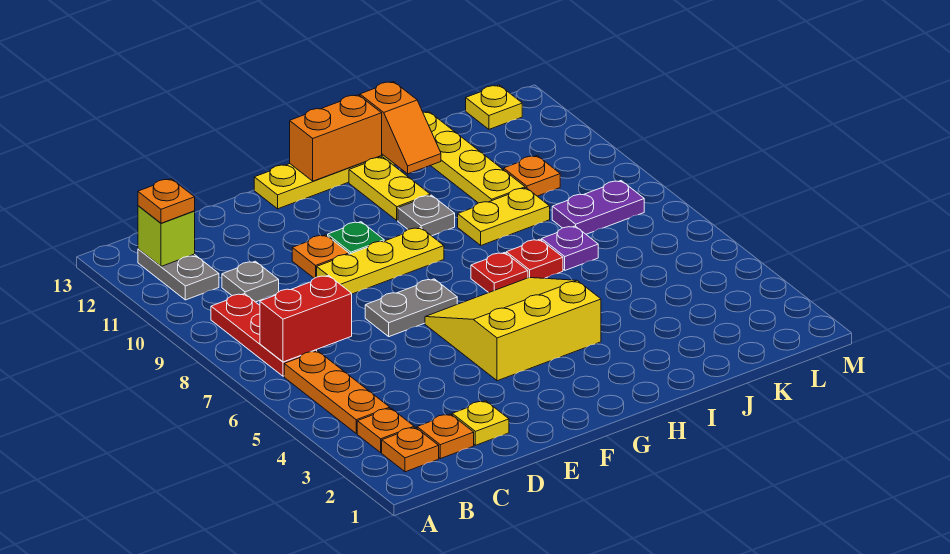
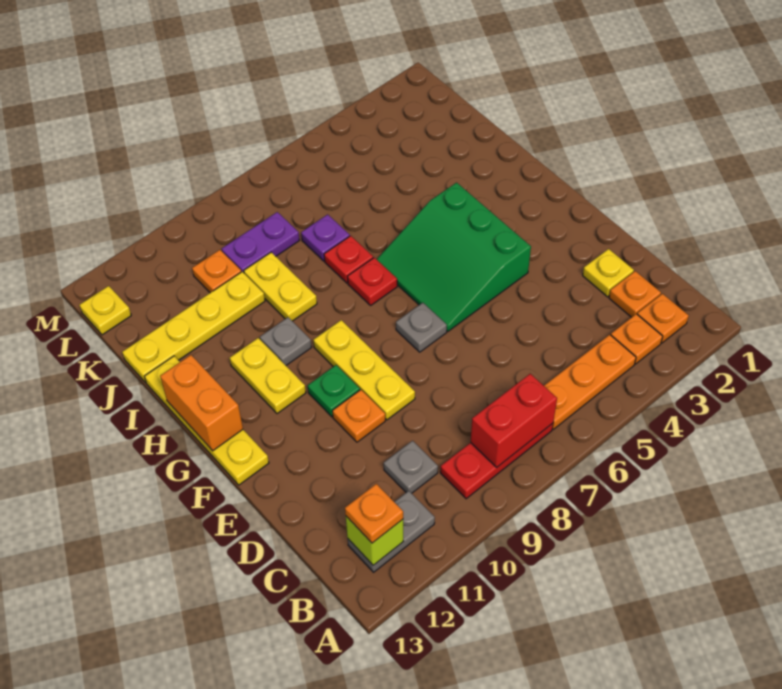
red brick B7:C7 level 2 -> red brick B7:B8 level 2
grey plate E7:F7 level 1 -> grey plate F7 level 1
yellow slope F4:H6 level 1 top 4 -> green slope F4:H6 level 1 top 4
yellow plate H11:H12 level 1 -> yellow plate G11:H11 level 1
orange slope I12:I13 level 2 top 13 -> none
purple plate K8:L8 level 1 -> purple plate K8:K9 level 1

